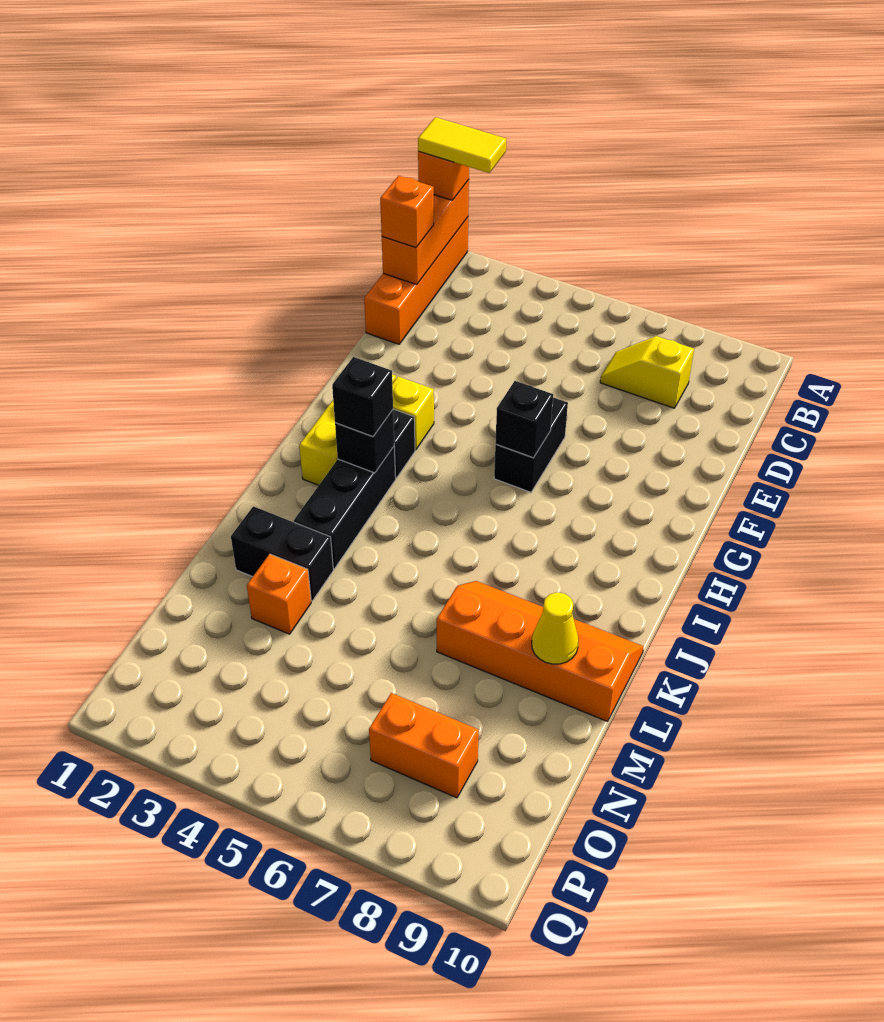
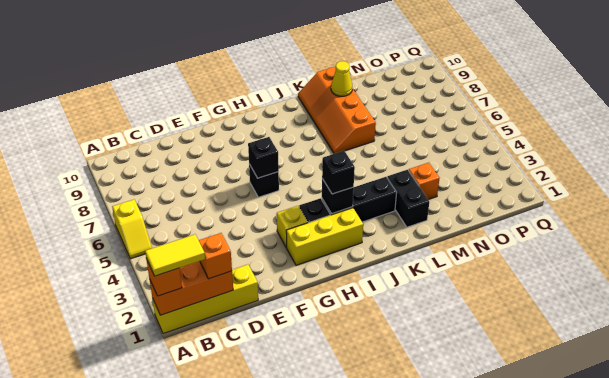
orange brick A1:D1 level 1 -> yellow brick A1:D1 level 1
yellow tile A1:A2 level 4 -> yellow tile A1:B1 level 4
yellow slope C7:C8 level 1 top 8 -> yellow slope A5:A6 level 1 top 6
black brick F6:G6 level 1 -> black brick G6 level 1
orange brick O7:O8 level 1 -> none

